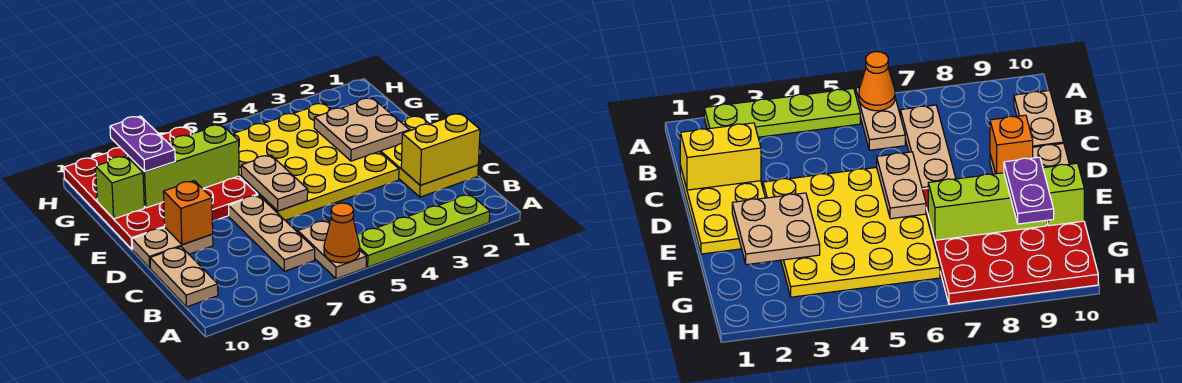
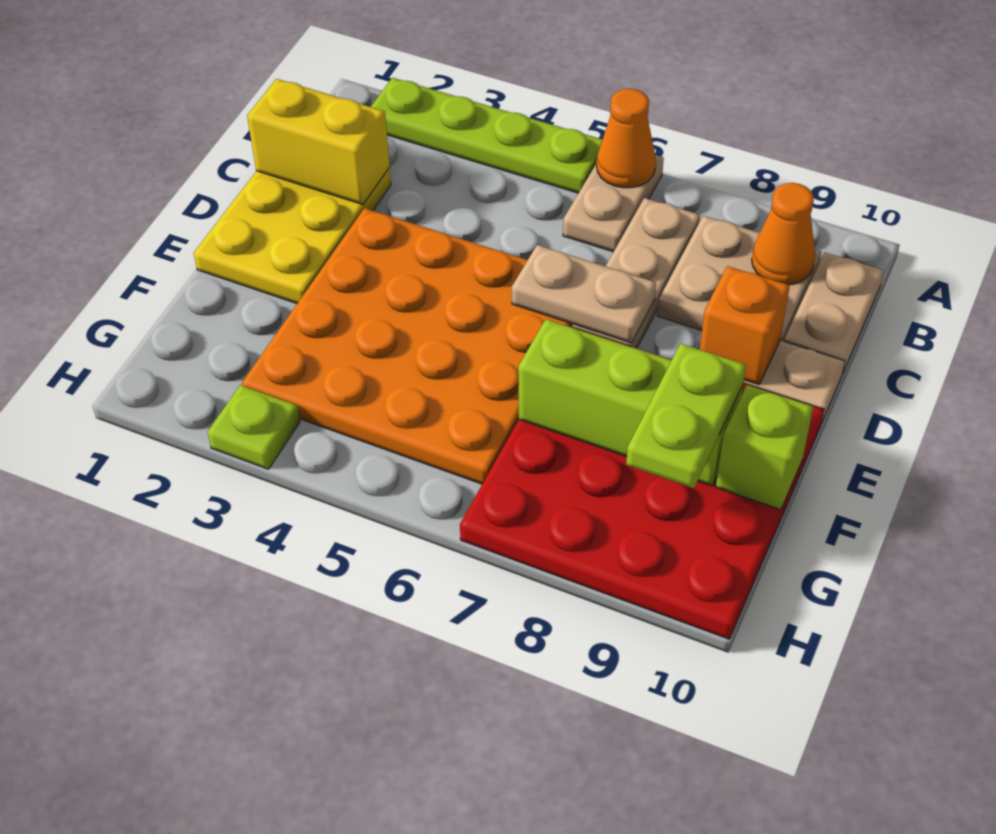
none -> orange cone B9 level 2
yellow plate D3:G6 level 1 -> orange plate D3:G6 level 1
tan plate D6:E6 level 2 -> tan plate D6:D7 level 2
tan plate E2:F3 level 2 -> tan plate B8:C9 level 1
purple plate F9:G9 level 3 -> lime plate F9:G9 level 3
none -> lime plate H3 level 1

